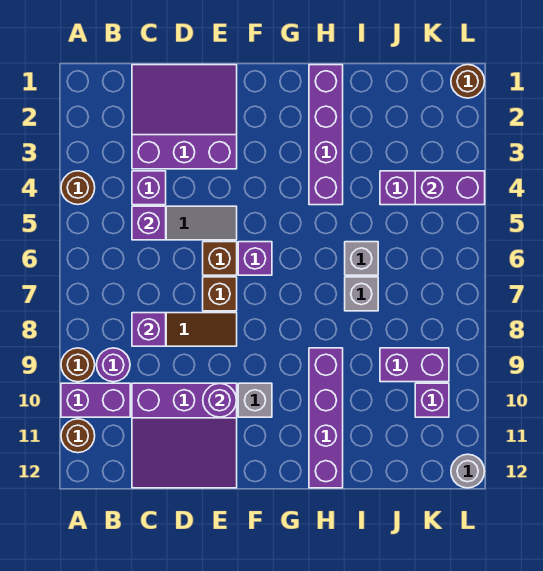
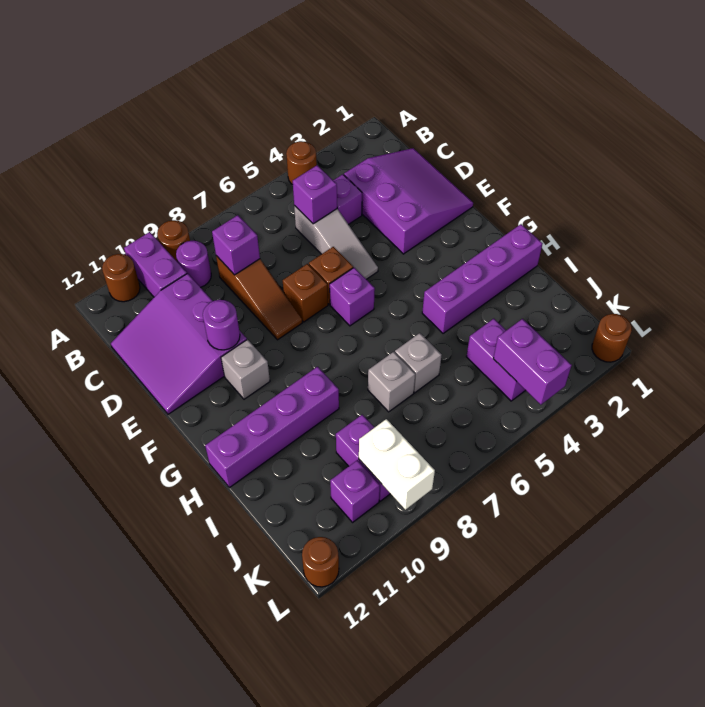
none -> white brick K9:L9 level 2
grey round brick L12 level 1 -> brown round brick L12 level 1

